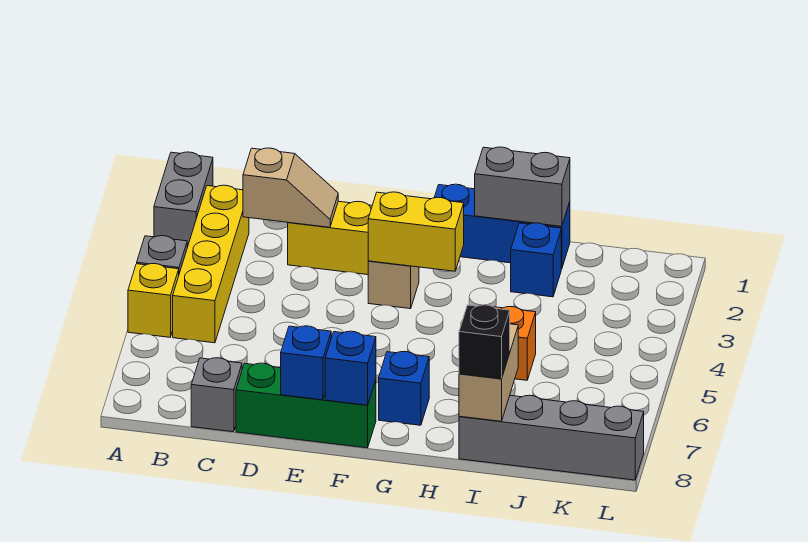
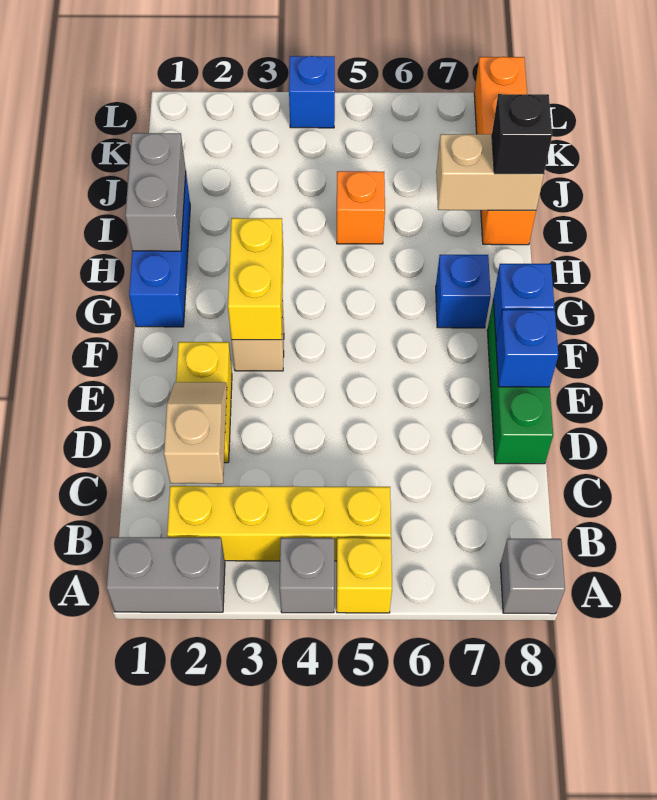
grey brick C8 level 1 -> grey brick A8 level 1
blue brick I2 level 1 -> blue brick L4 level 1
grey brick I8:L8 level 1 -> orange brick I8:L8 level 1

